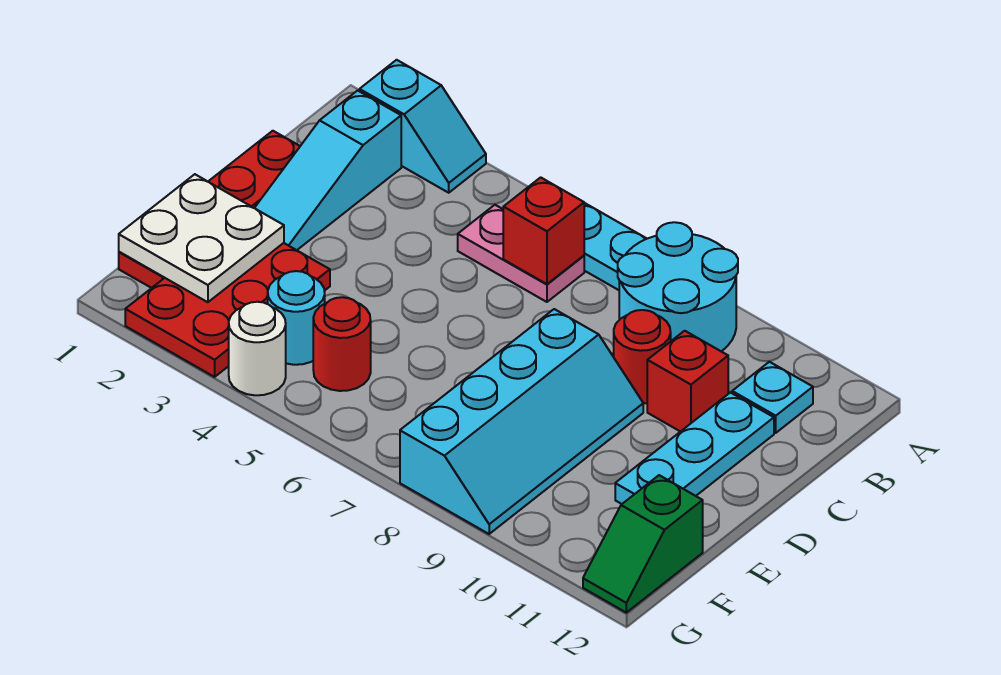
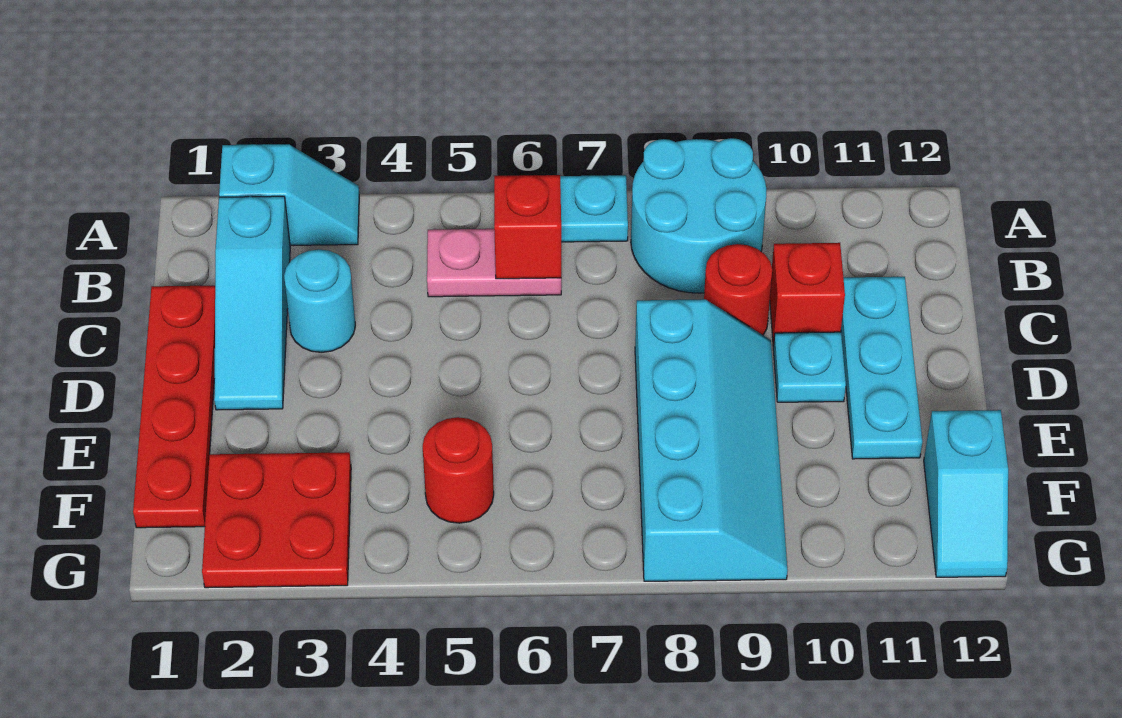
cyan plate B11 level 1 -> cyan plate D10 level 1
white plate E1:F2 level 2 -> none
red plate E2:G3 level 1 -> red plate F2:G3 level 1
cyan round brick F4 level 1 -> cyan round brick C3 level 1
green slope F12:G12 level 1 top F -> cyan slope F12:G12 level 1 top F
white round brick G4 level 1 -> none

